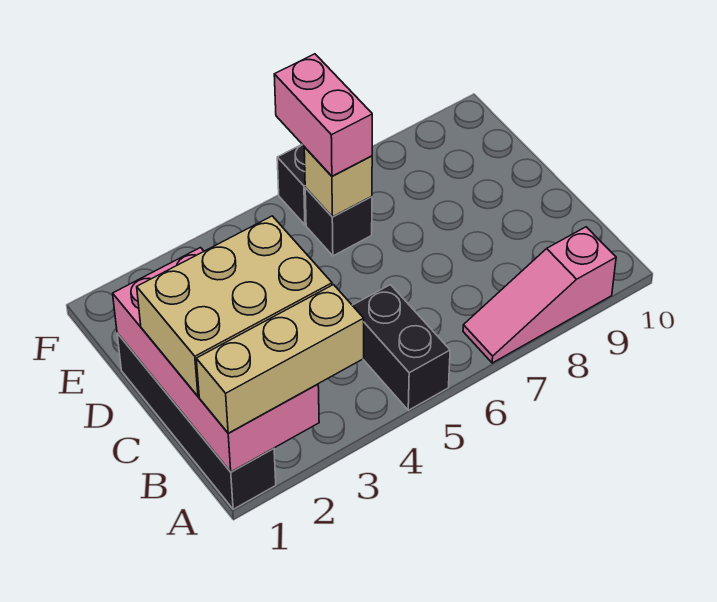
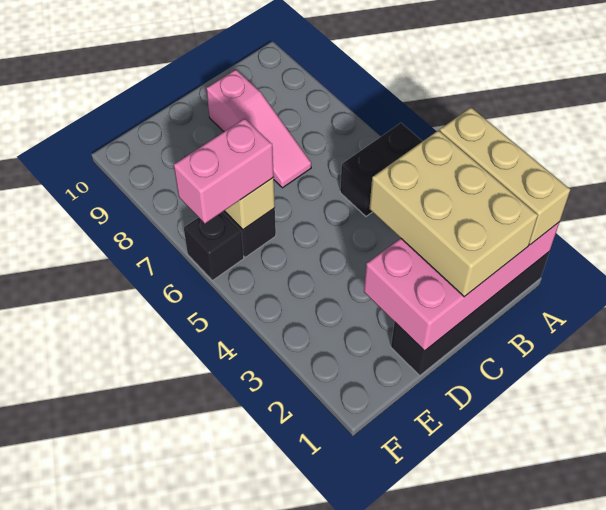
pink slope A7:A9 level 1 top 9 -> pink slope C7:C9 level 1 top 9

